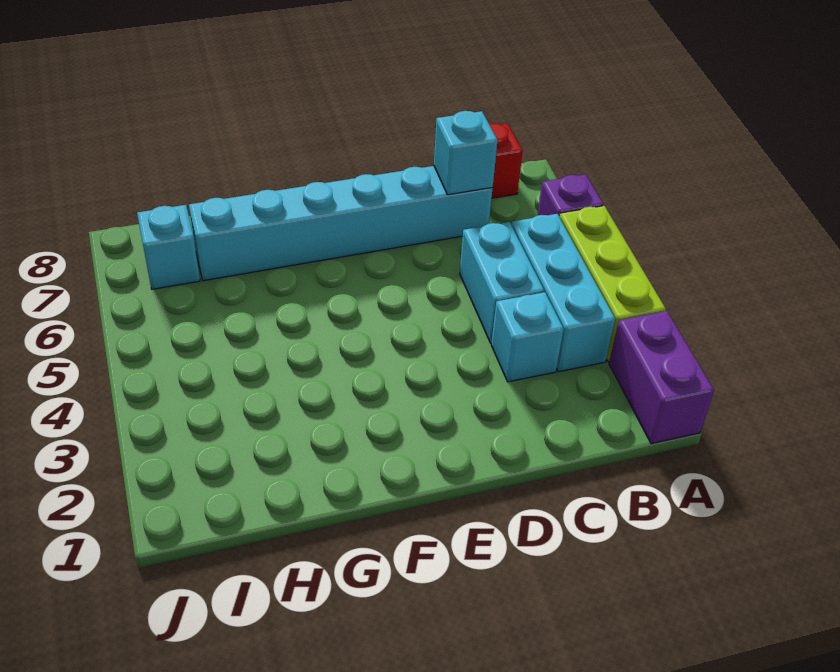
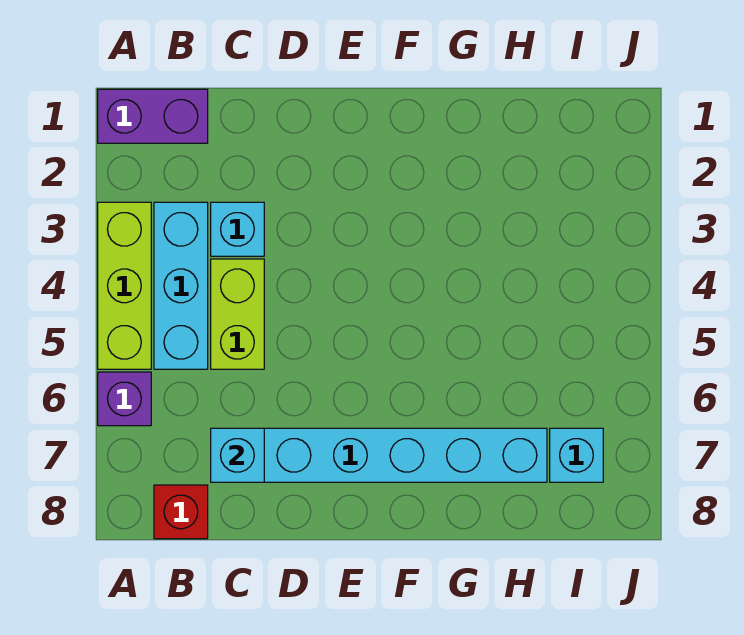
purple brick A1:A2 level 1 -> purple brick A1:B1 level 1
cyan brick C4:C5 level 1 -> lime brick C4:C5 level 1

